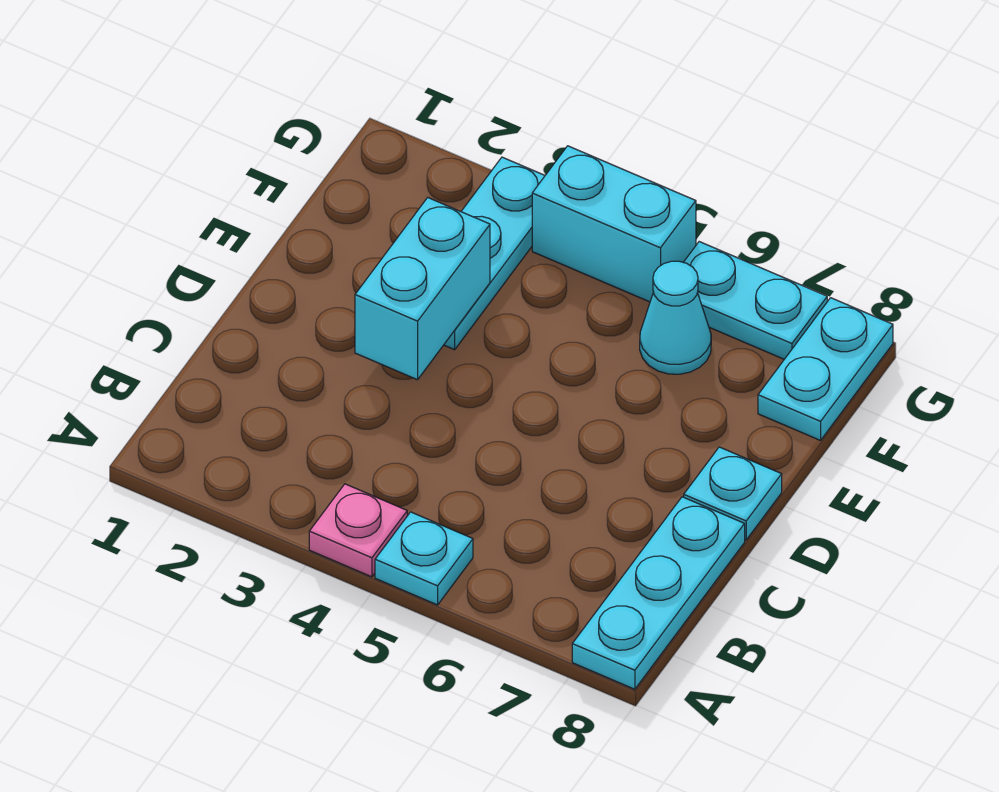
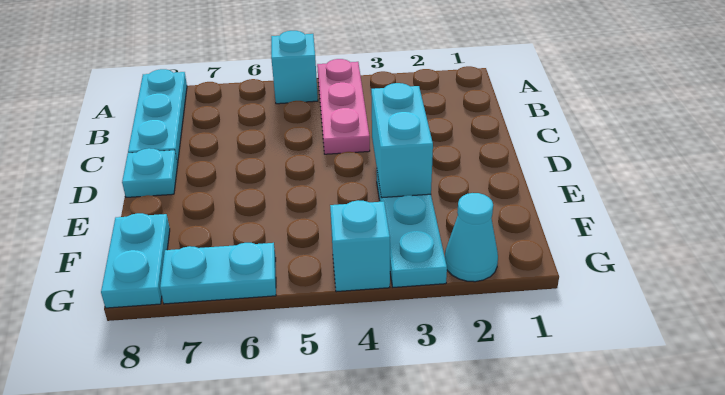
pink plate A4 level 1 -> pink plate A4:C4 level 1
cyan plate A5 level 1 -> cyan brick A5 level 1
cyan cone F6 level 1 -> cyan cone G2 level 1
cyan brick G4:G5 level 1 -> cyan brick G4 level 1

